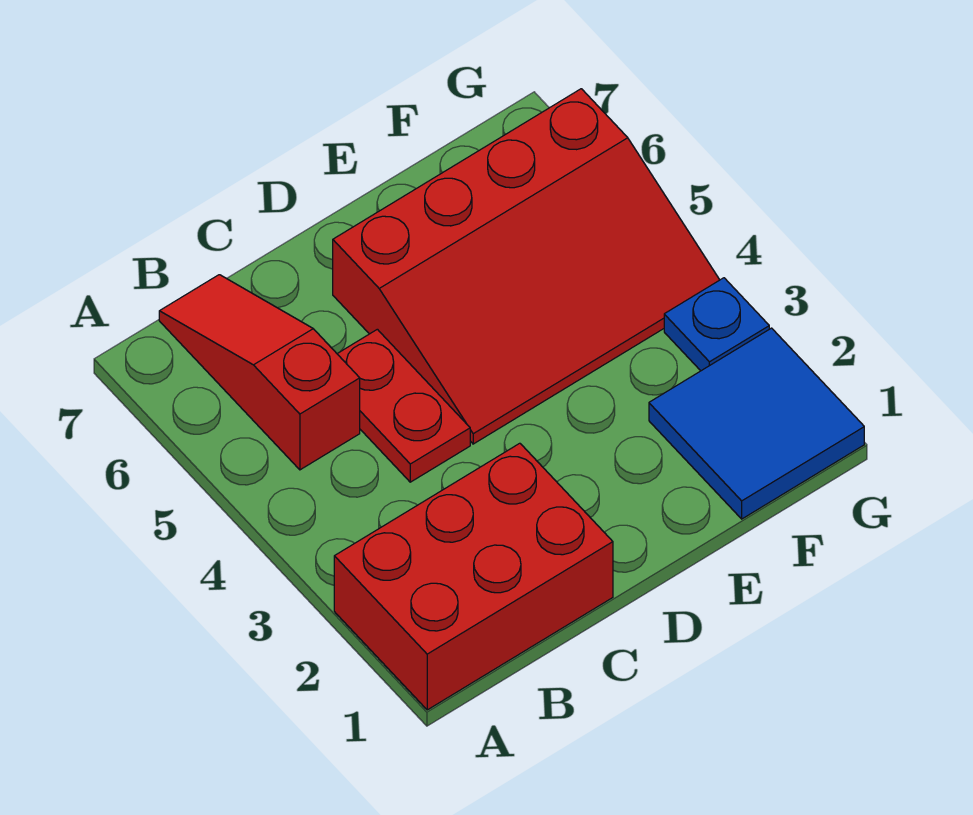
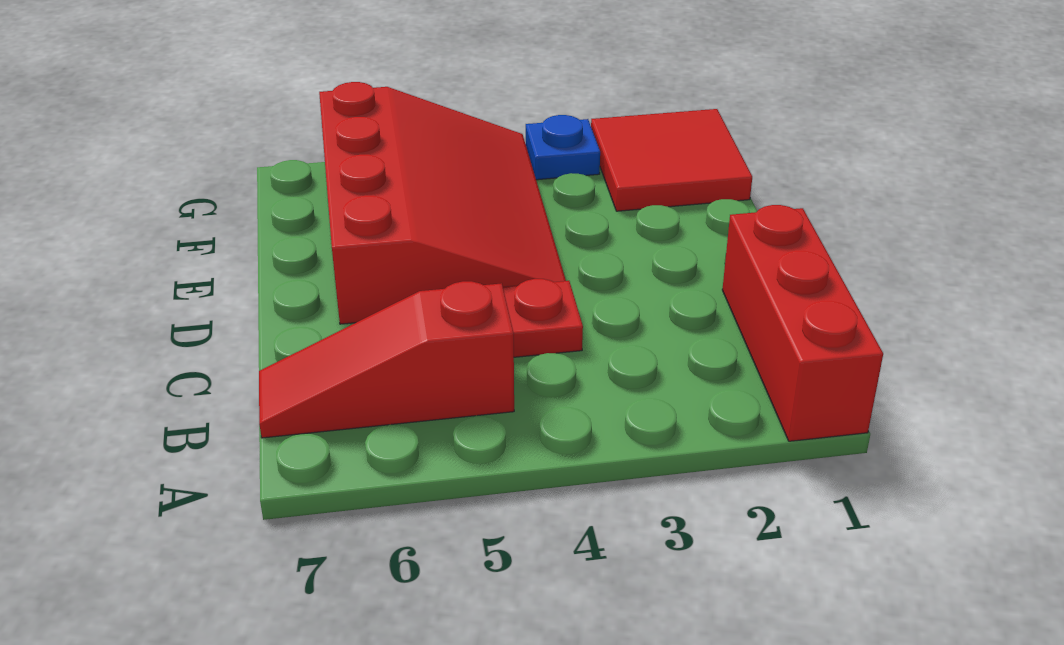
red brick A1:C2 level 1 -> red brick A1:C1 level 1
blue tile F1:G2 level 1 -> red tile F1:G2 level 1

